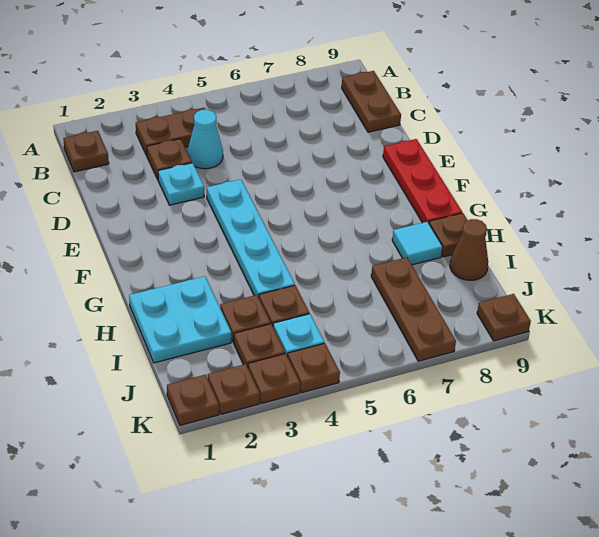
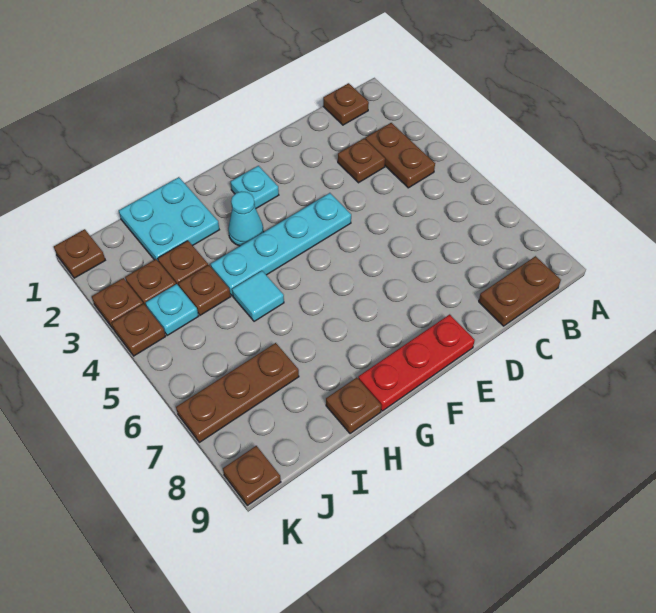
cyan cone C4 level 1 -> cyan cone G3 level 1
cyan plate D3 level 1 -> cyan plate F2 level 1
cyan tile H8 level 1 -> cyan tile H5 level 1
brown cone I9 level 1 -> none
brown plate K2 level 1 -> none

